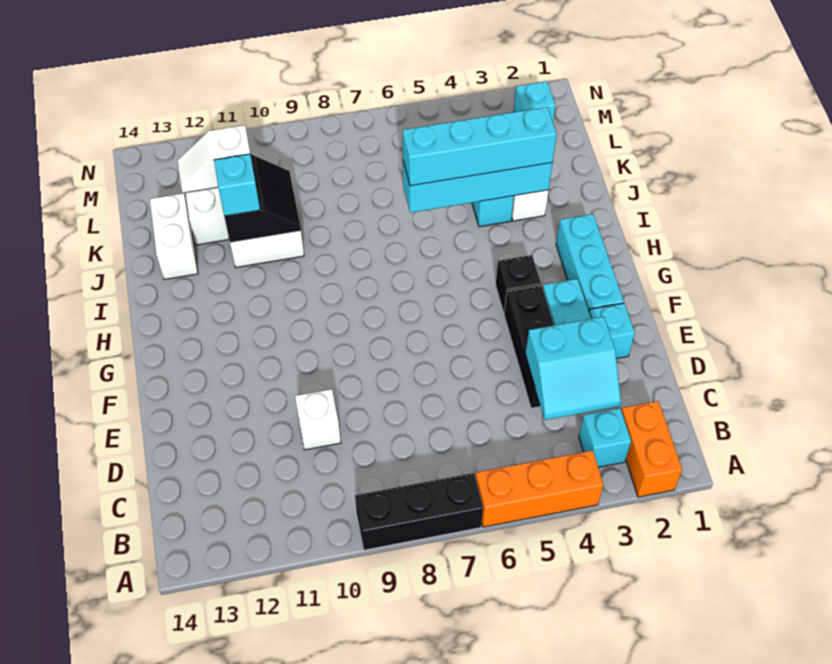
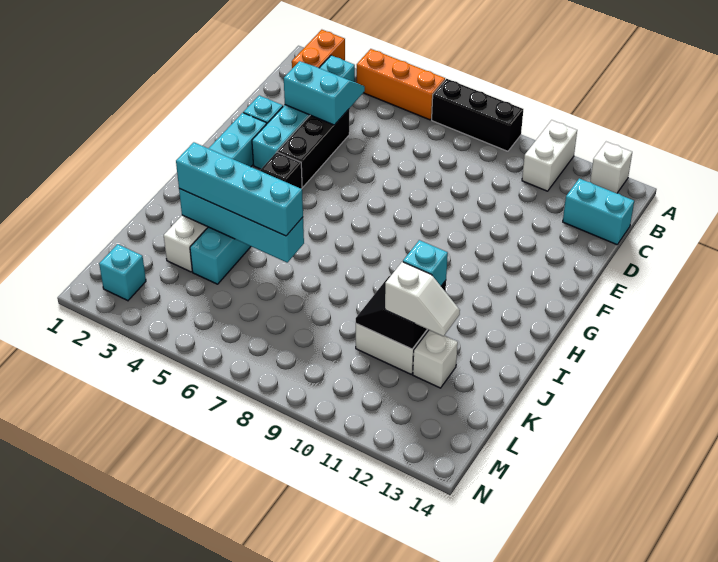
none -> cyan brick C13:C14 level 1
white brick D10 level 1 -> white brick A13 level 1
white brick J13:K13 level 1 -> white brick A11:B11 level 1

